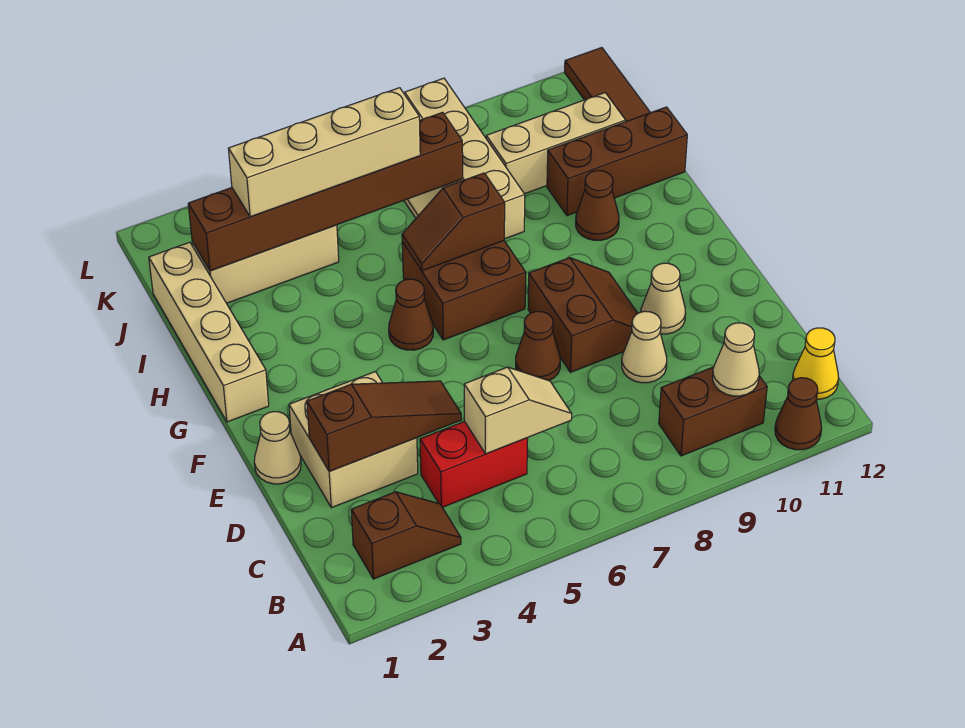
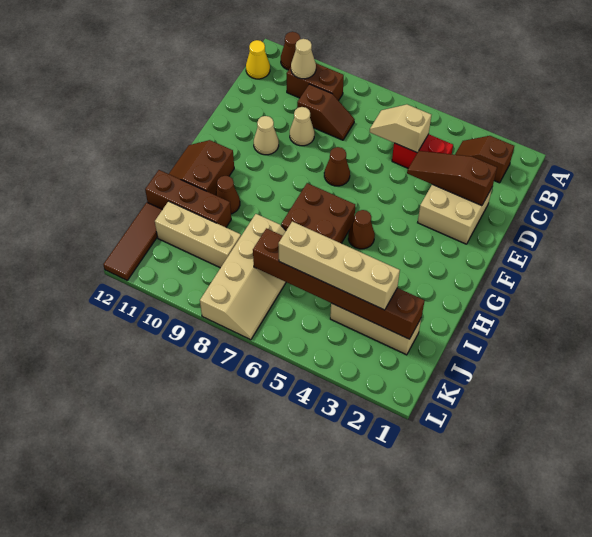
tan cone E1 level 1 -> none
brown slope E8:F9 level 1 top 8 -> brown slope G11:H12 level 1 top 11
tan brick G1:J1 level 1 -> none
brown slope H6:H7 level 2 top 7 -> brown slope C8:C9 level 1 top 9

